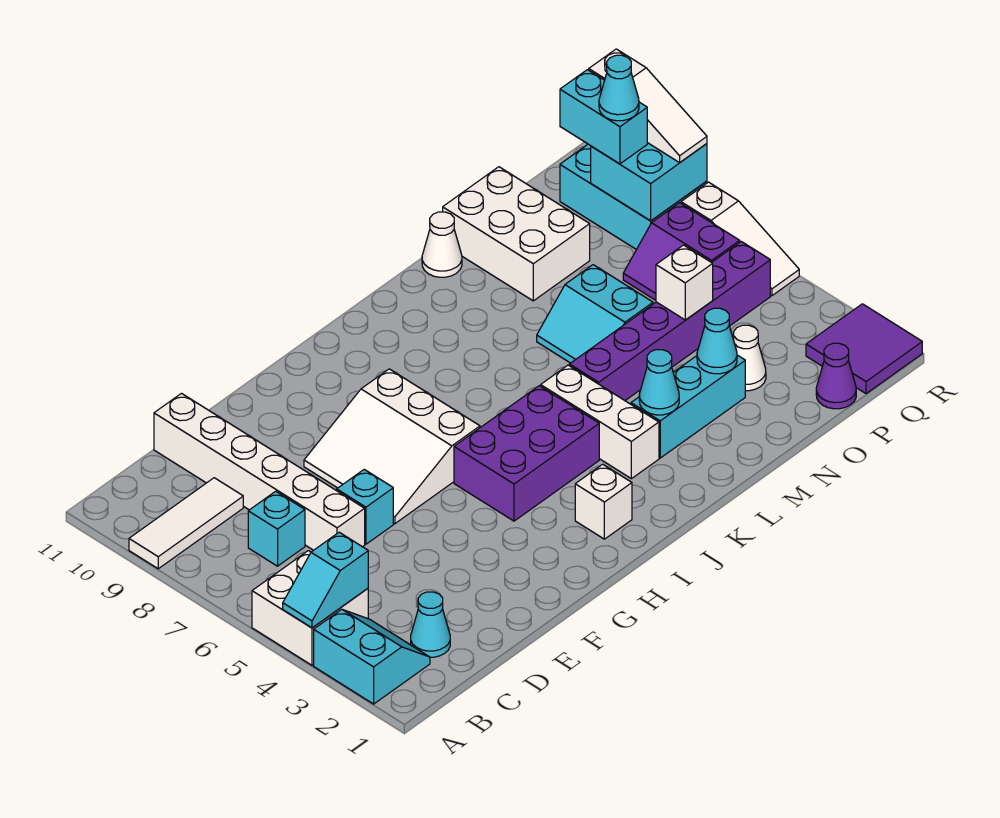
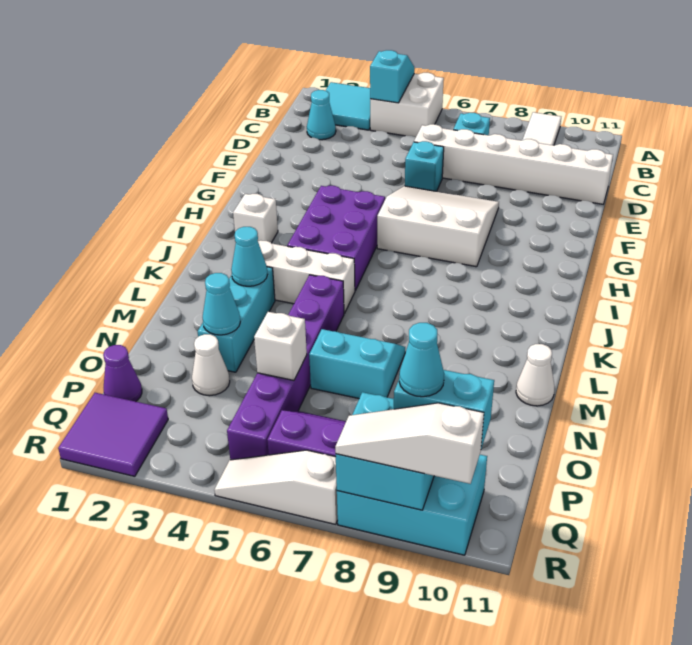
cyan slope A2:B3 level 1 top A -> cyan tile A2:B3 level 1
white brick N9:O11 level 1 -> none

